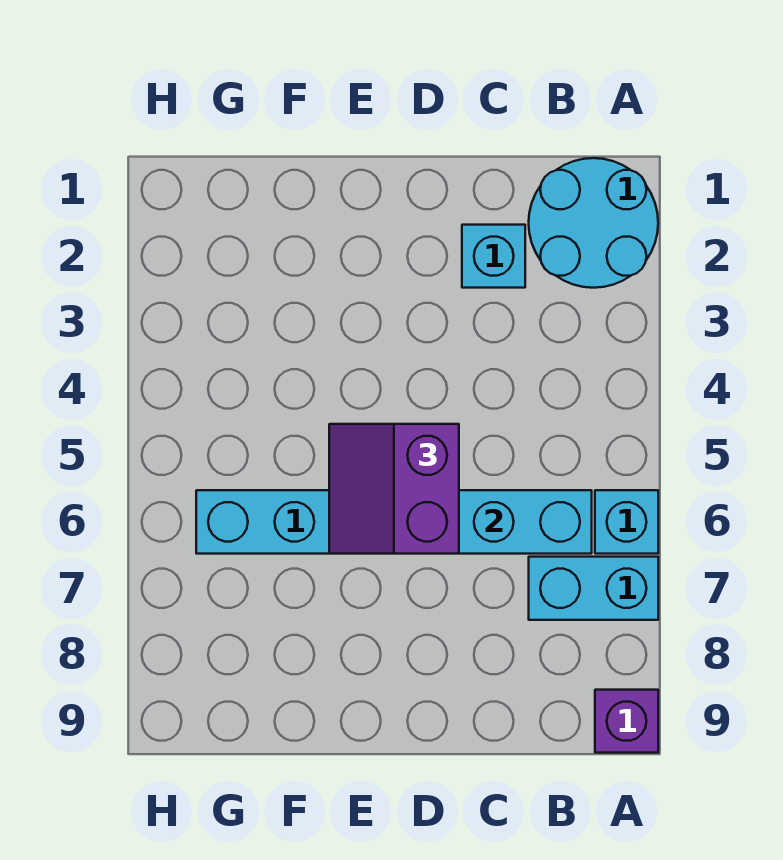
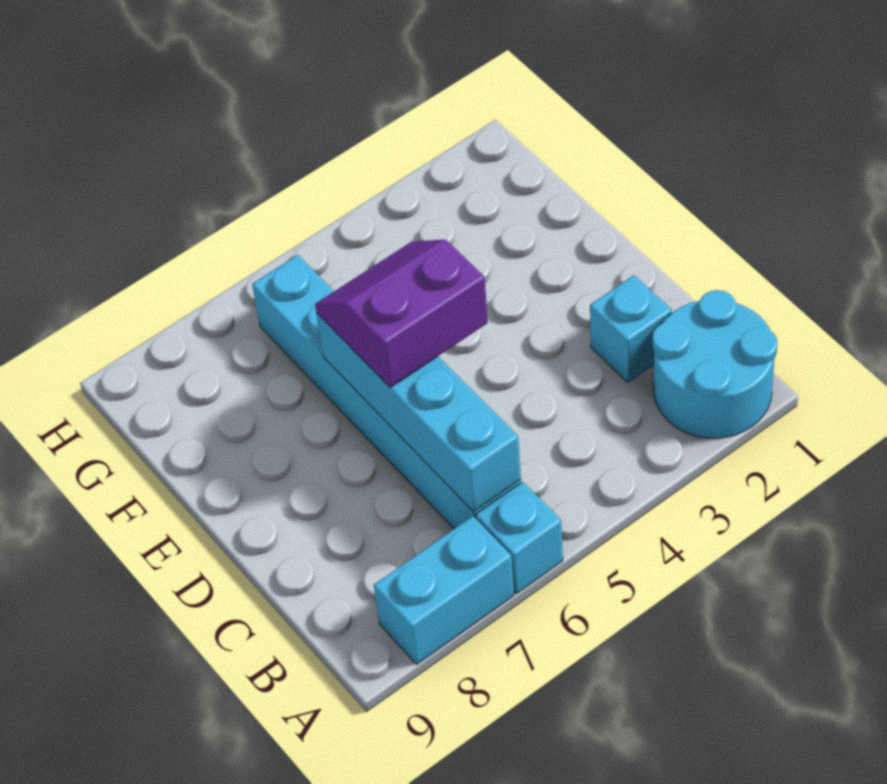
cyan brick A7:B7 level 1 -> cyan brick A7:A8 level 1
purple brick A9 level 1 -> none

